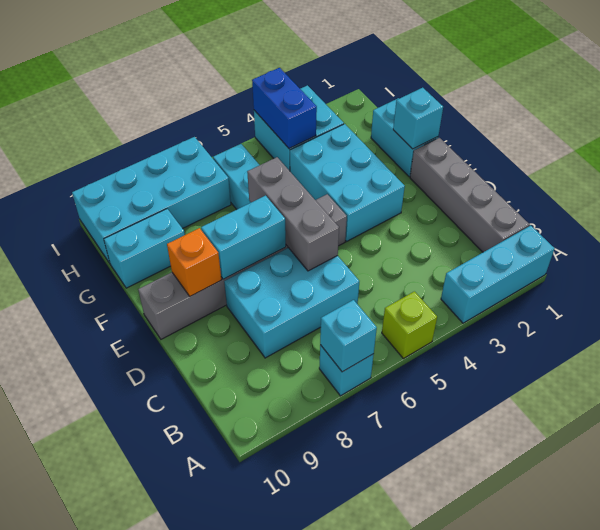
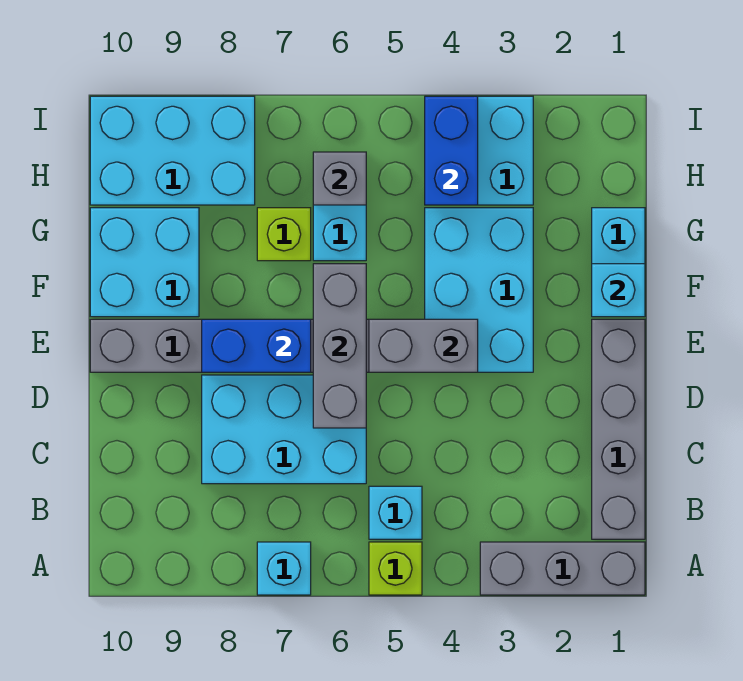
cyan brick A1:A3 level 1 -> grey brick A1:A3 level 1
cyan brick A7 level 2 -> cyan brick B5 level 1
none -> grey brick E4:E5 level 2
cyan brick E7:E8 level 2 -> blue brick E7:E8 level 2
orange brick E9 level 2 -> none
none -> lime brick G7 level 1
cyan brick G9:G10 level 1 -> cyan brick F9:G10 level 1
none -> grey brick H6 level 2
cyan brick H7:I10 level 1 -> cyan brick H8:I10 level 1

